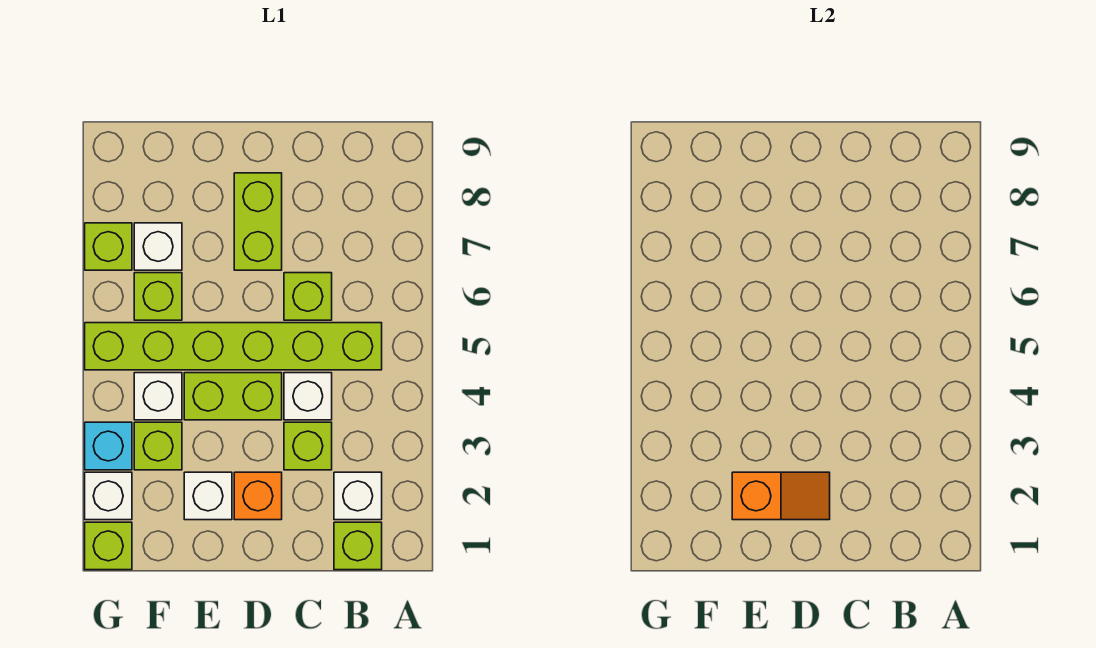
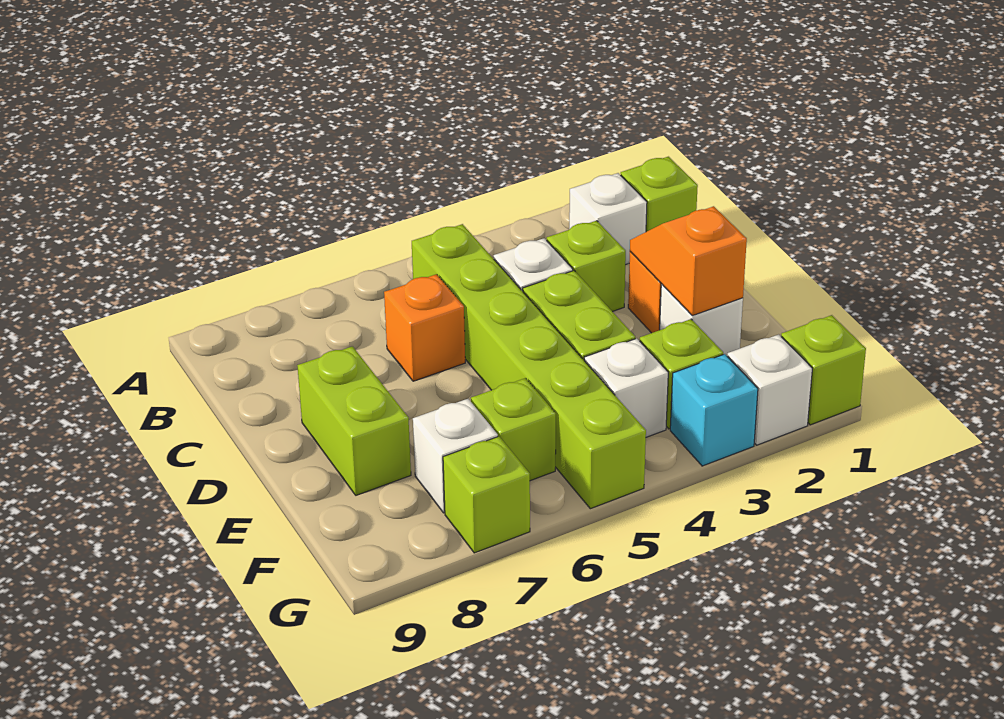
lime brick C6 level 1 -> orange brick C6 level 1
lime brick D7:D8 level 1 -> lime brick D8:E8 level 1

